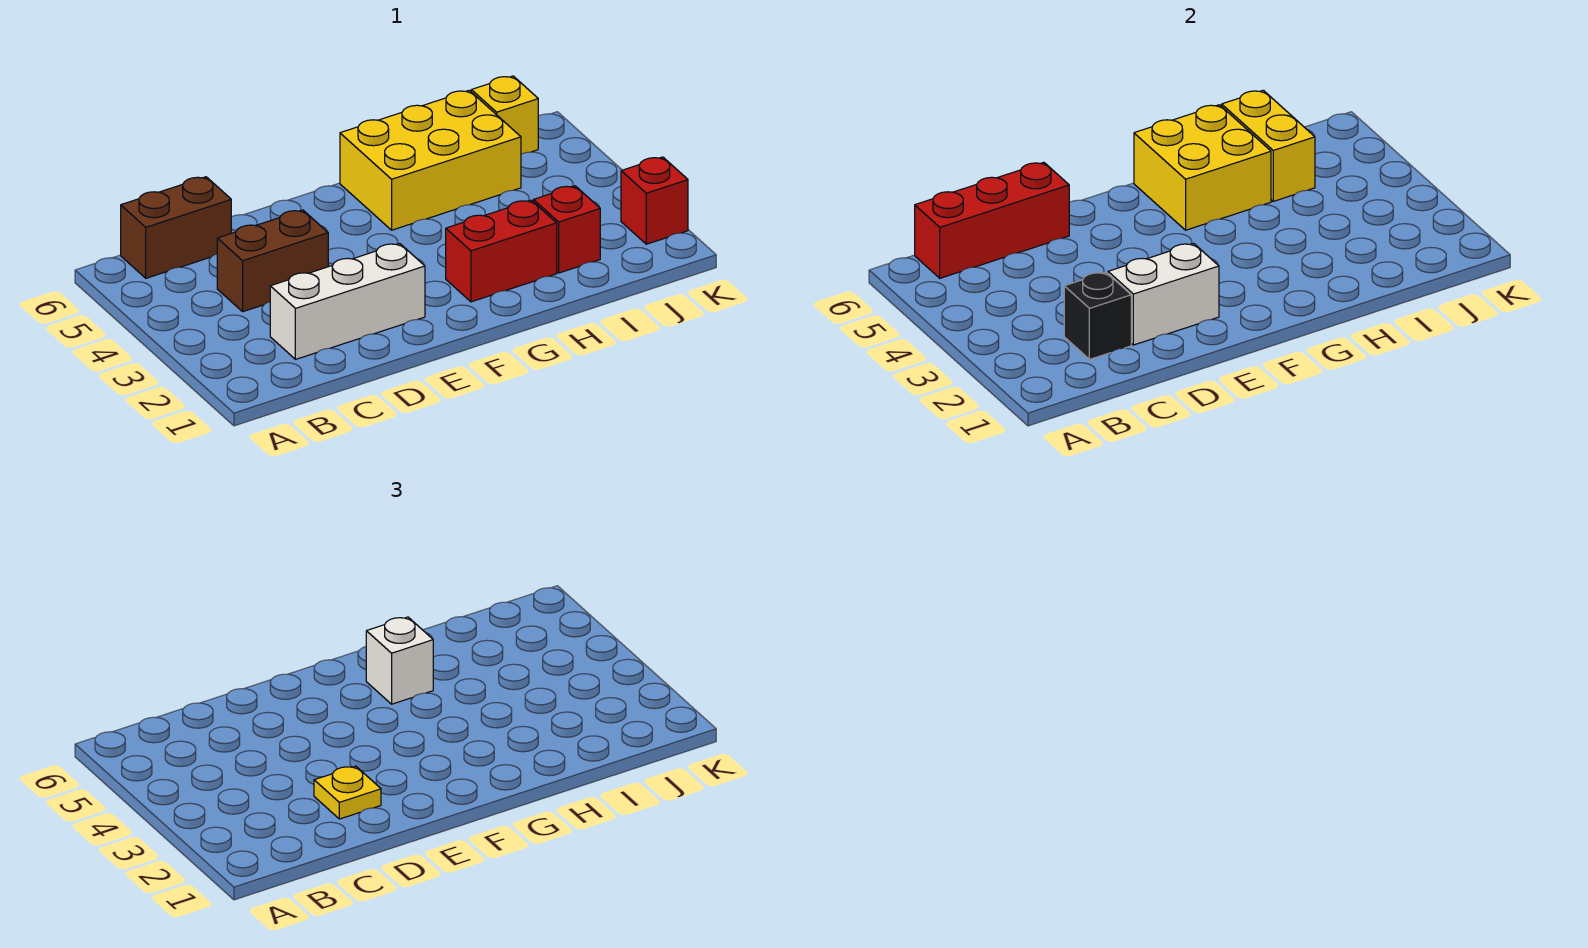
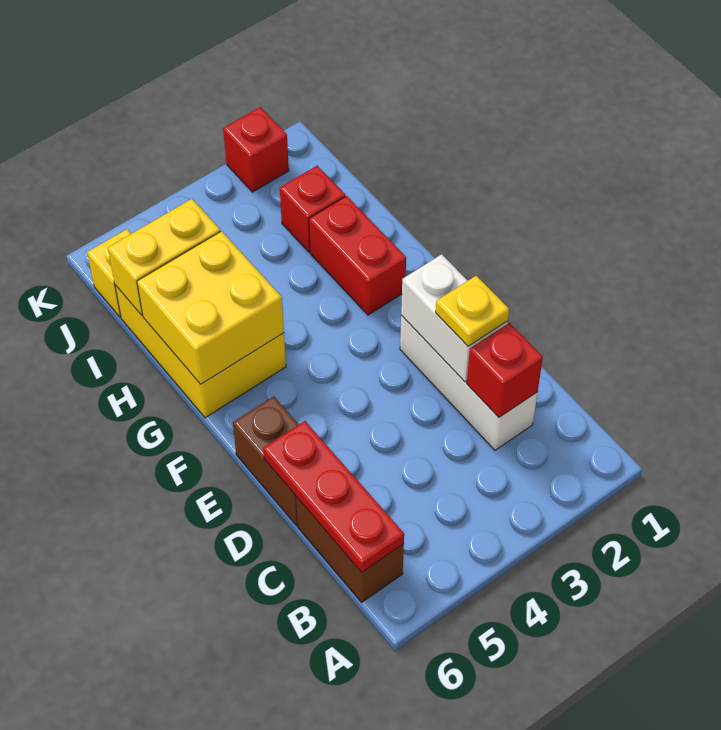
red brick B6:D6 level 2 -> red plate B6:D6 level 2
black brick C2 level 2 -> red brick C2 level 2
brown brick C4:D4 level 1 -> brown brick D6:E6 level 1
white brick G5 level 3 -> none

